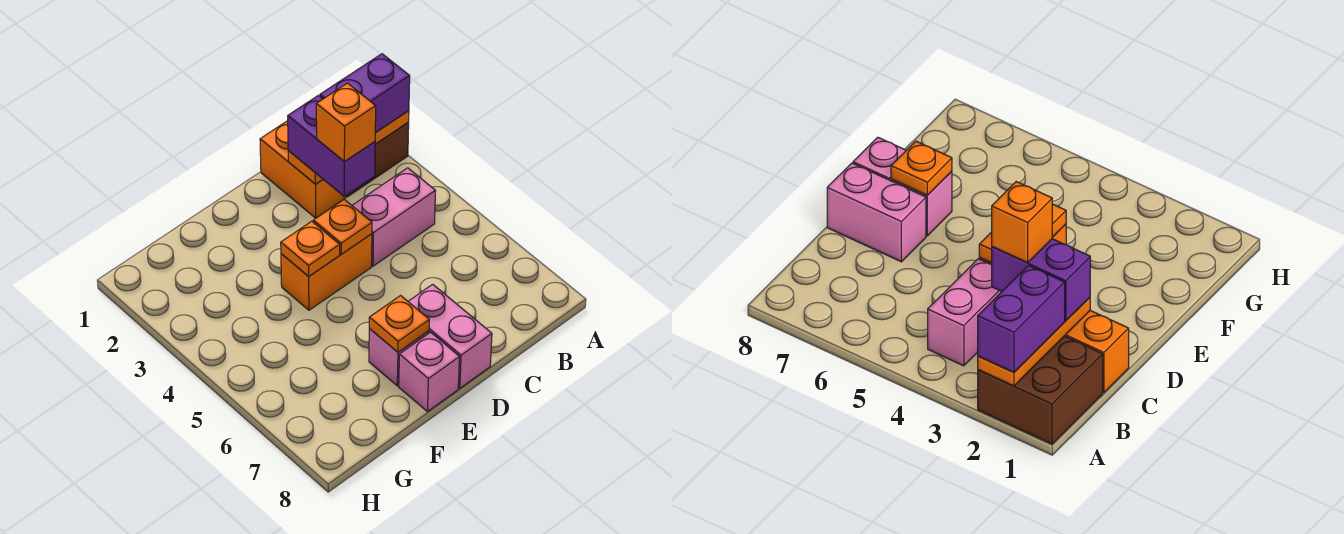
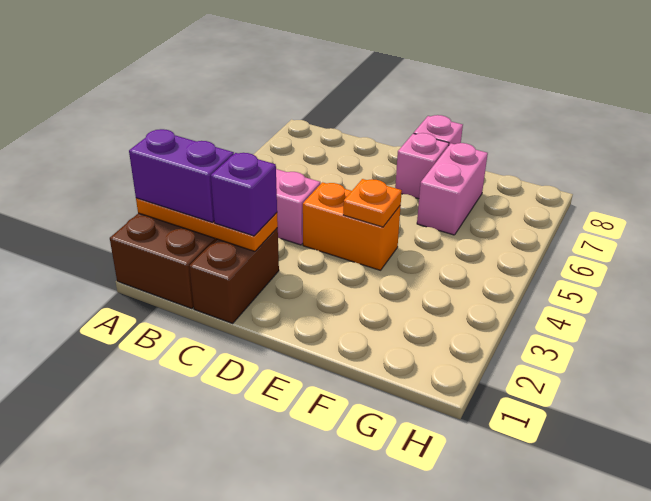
orange brick C1:C2 level 1 -> brown brick C1:C2 level 1
purple brick C2:C3 level 3 -> purple brick C2 level 3
orange brick C3 level 4 -> none
orange plate D4 level 2 -> none
pink brick D7:D8 level 1 -> pink brick F6:F7 level 1
orange plate E7 level 2 -> none

